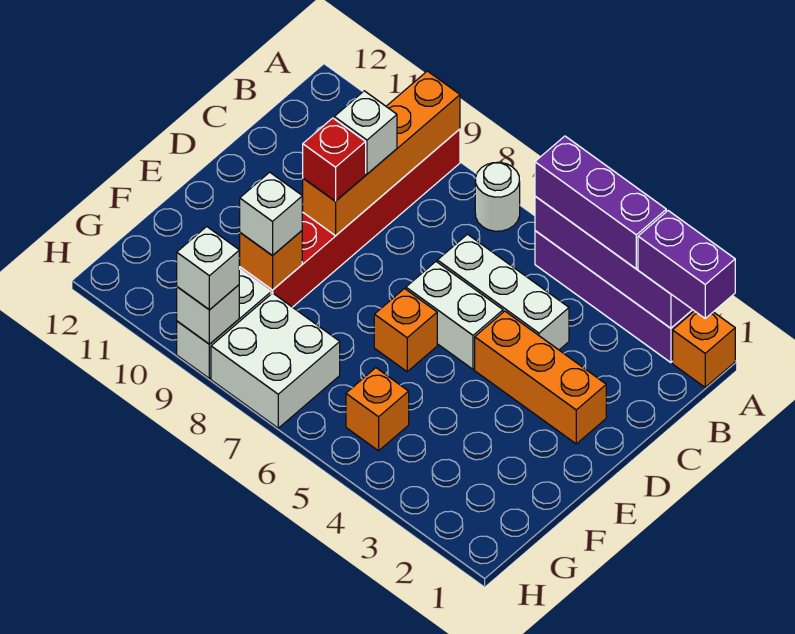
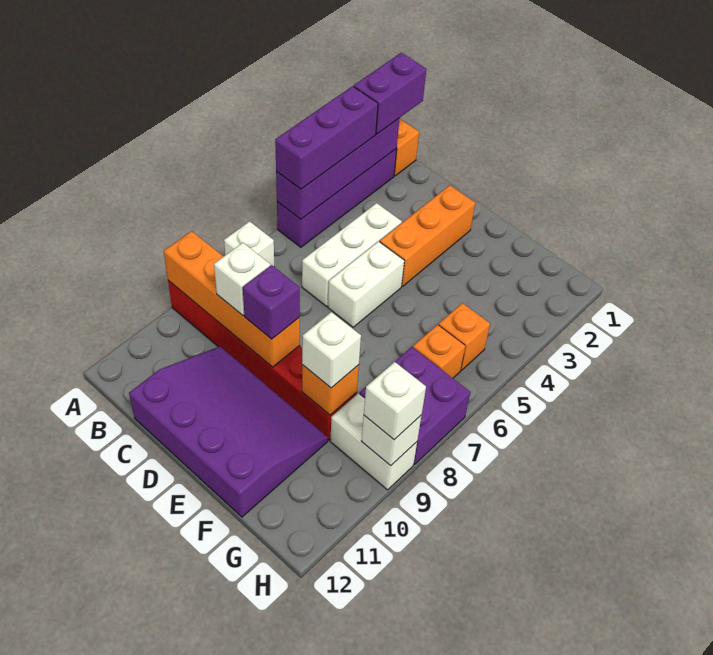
white round brick A7 level 1 -> white brick A7 level 1
none -> purple slope C10:F12 level 1 top 12
red brick D9 level 3 -> purple brick D9 level 3
orange brick E6 level 1 -> orange brick G6 level 1
white brick G7:H8 level 1 -> purple brick G7:H8 level 1

